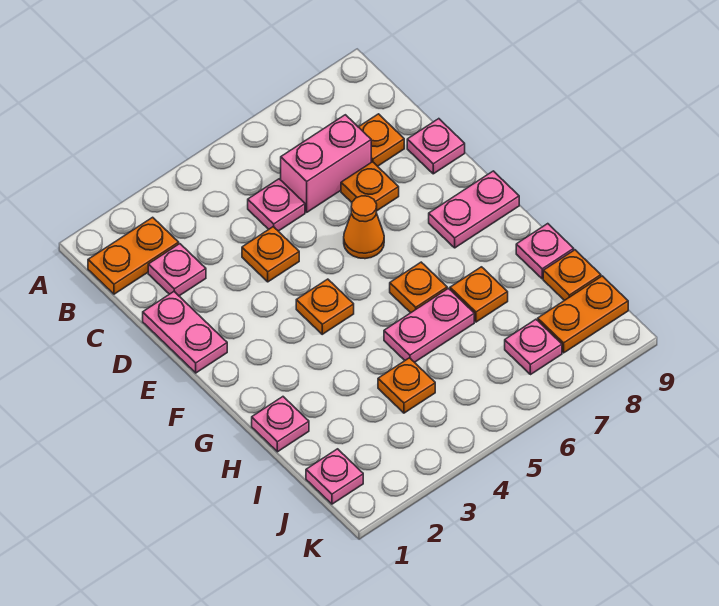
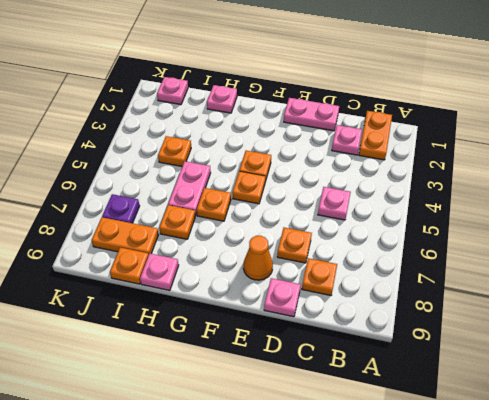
pink brick C6:C7 level 1 -> none
orange plate D4 level 1 -> orange plate F5 level 1
orange cone E6 level 1 -> orange cone E8 level 1
pink plate F8:F9 level 1 -> none
pink plate J7 level 1 -> purple plate J7 level 1
orange plate J8:J9 level 1 -> orange plate I8:J8 level 1

